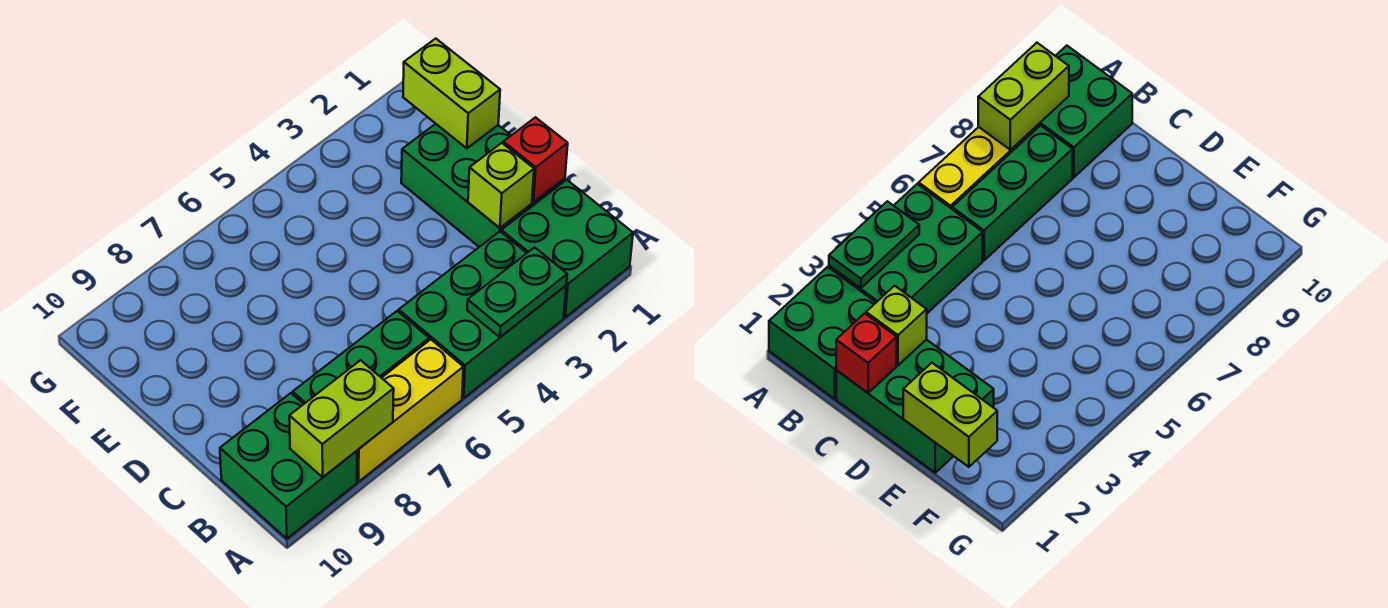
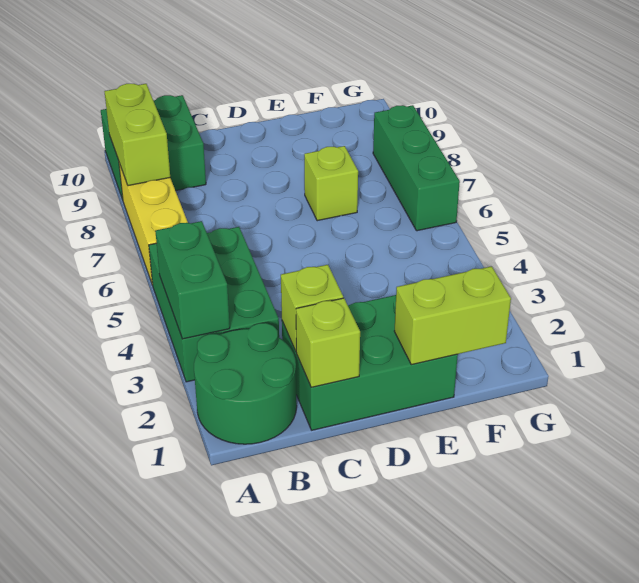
green brick A1:B2 level 1 -> green round brick A1:B2 level 1
green plate A3:A4 level 2 -> green brick A3:A4 level 2
green brick B6:B8 level 1 -> green brick G6:G8 level 1
red brick C1 level 2 -> lime brick C1 level 2
none -> lime brick E7 level 1

